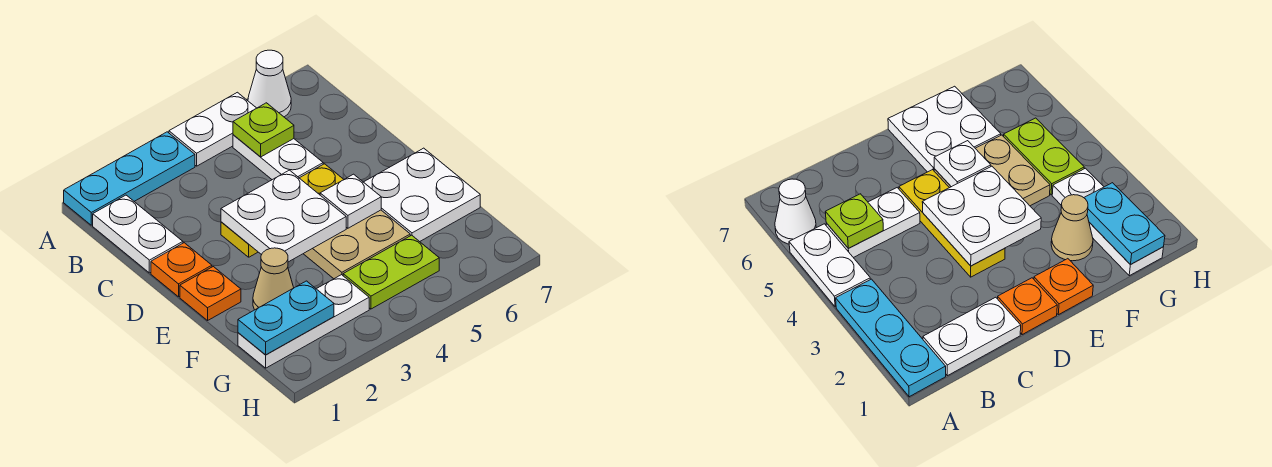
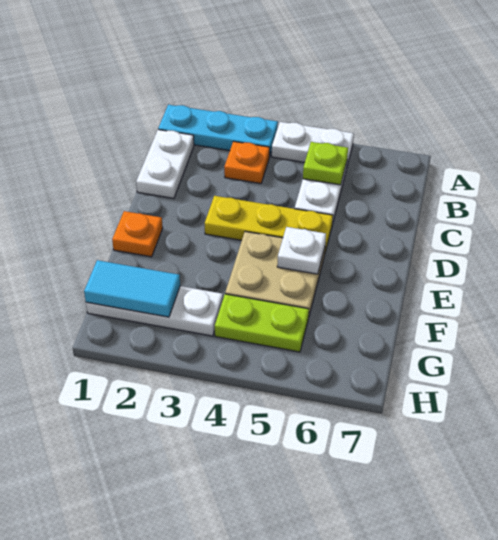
white cone A6 level 1 -> none
orange plate D1 level 1 -> orange plate B3 level 1
white plate D3:E4 level 2 -> none
white plate E6:F7 level 1 -> none
tan cone F2 level 1 -> none
cyan plate G1:G2 level 2 -> cyan tile G1:G2 level 2

